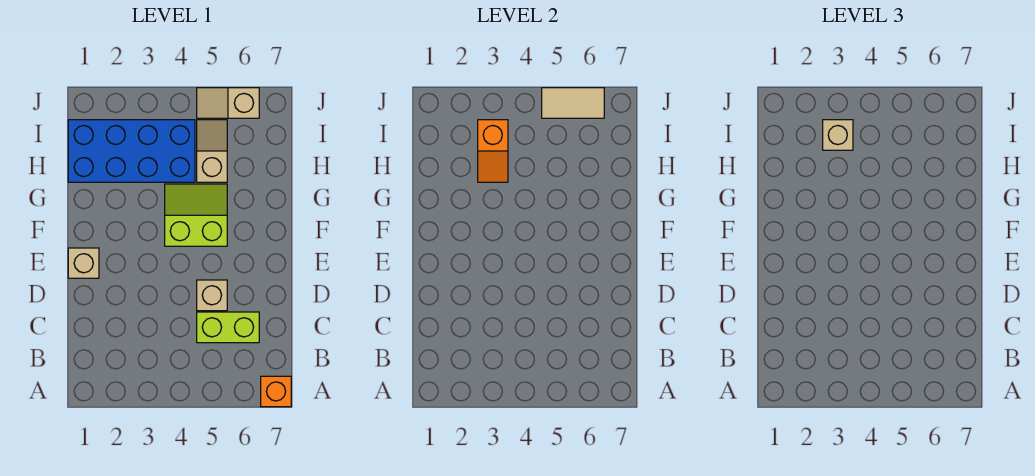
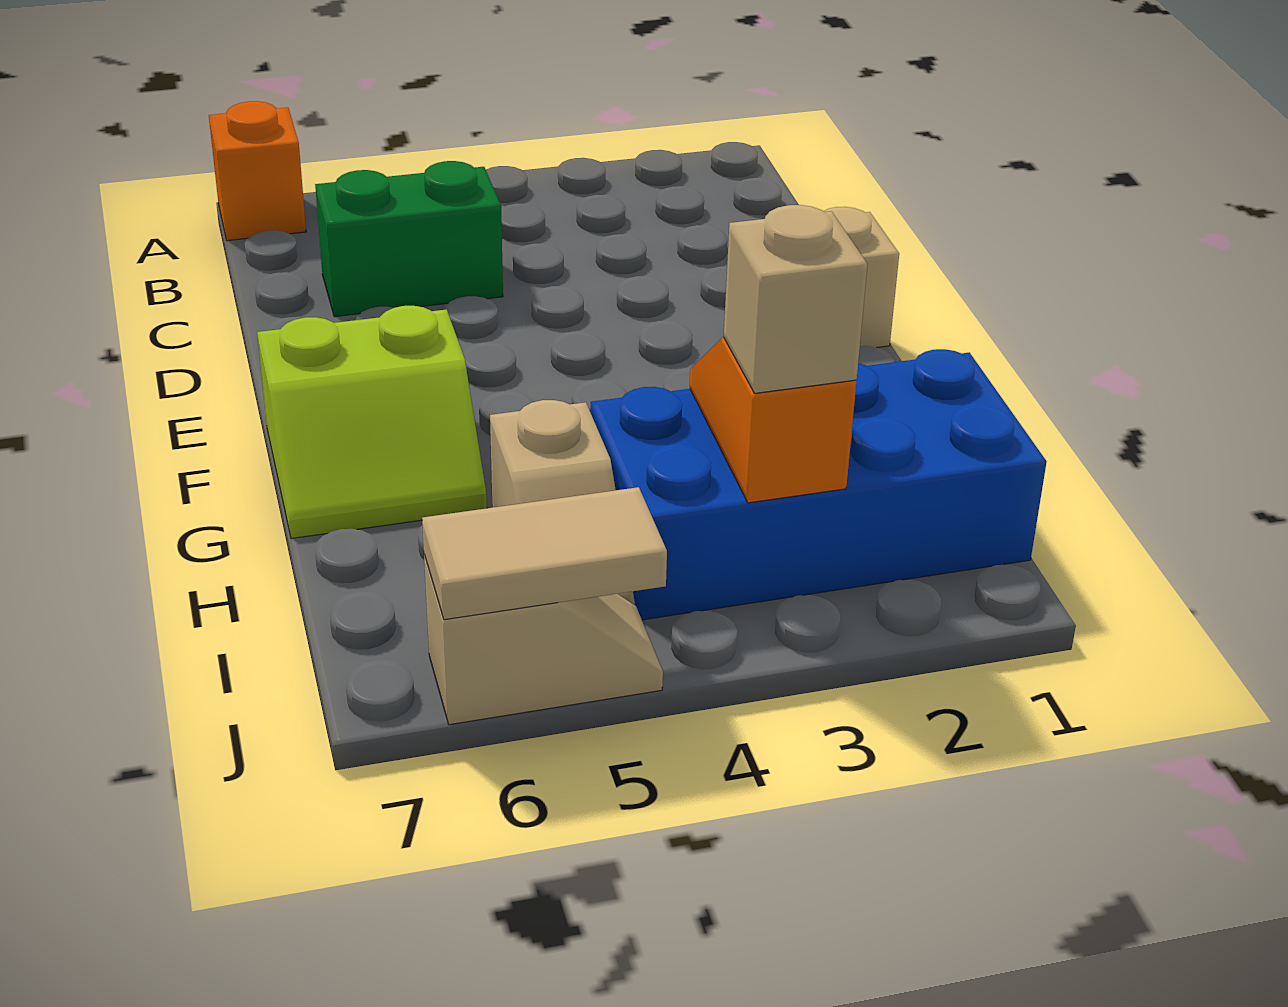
lime brick C5:C6 level 1 -> green brick C5:C6 level 1
tan brick D5 level 1 -> none
lime slope F4:G5 level 1 top F -> lime slope F6:G7 level 1 top F

